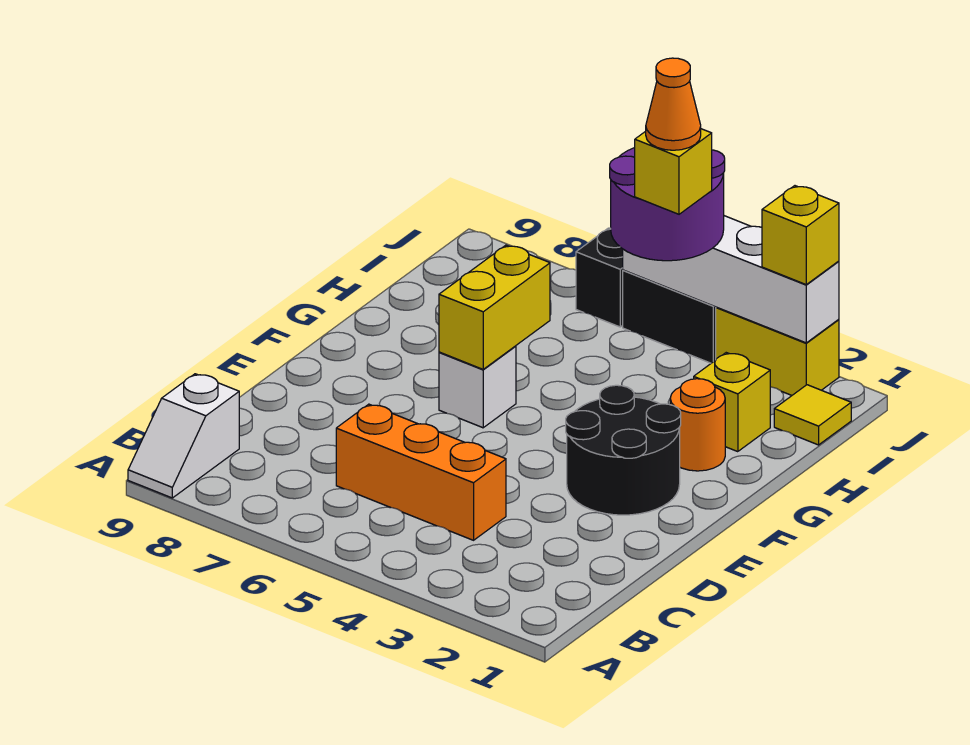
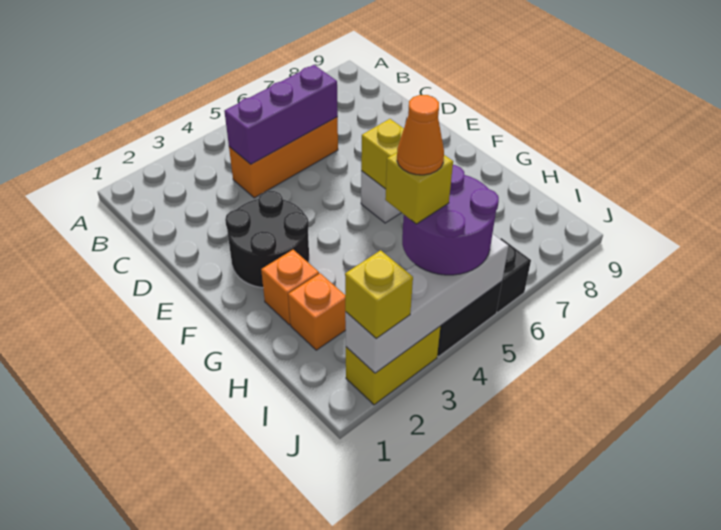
white slope A9:B9 level 1 top B -> none
none -> purple brick C4:C6 level 2
orange round brick G2 level 1 -> orange brick G2 level 1
yellow brick H2 level 1 -> orange brick H2 level 1
yellow tile I1 level 1 -> none

